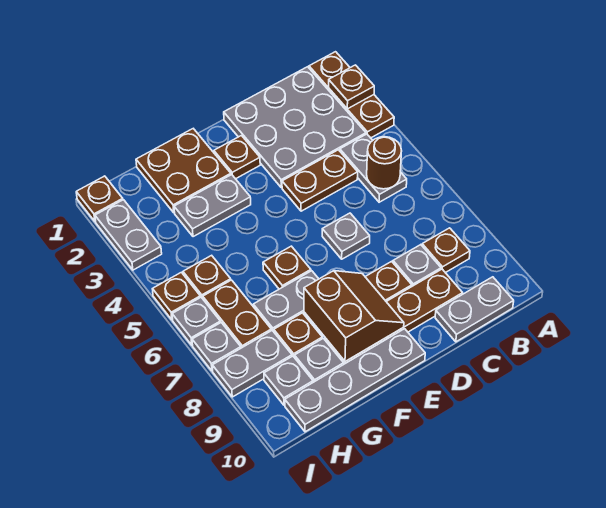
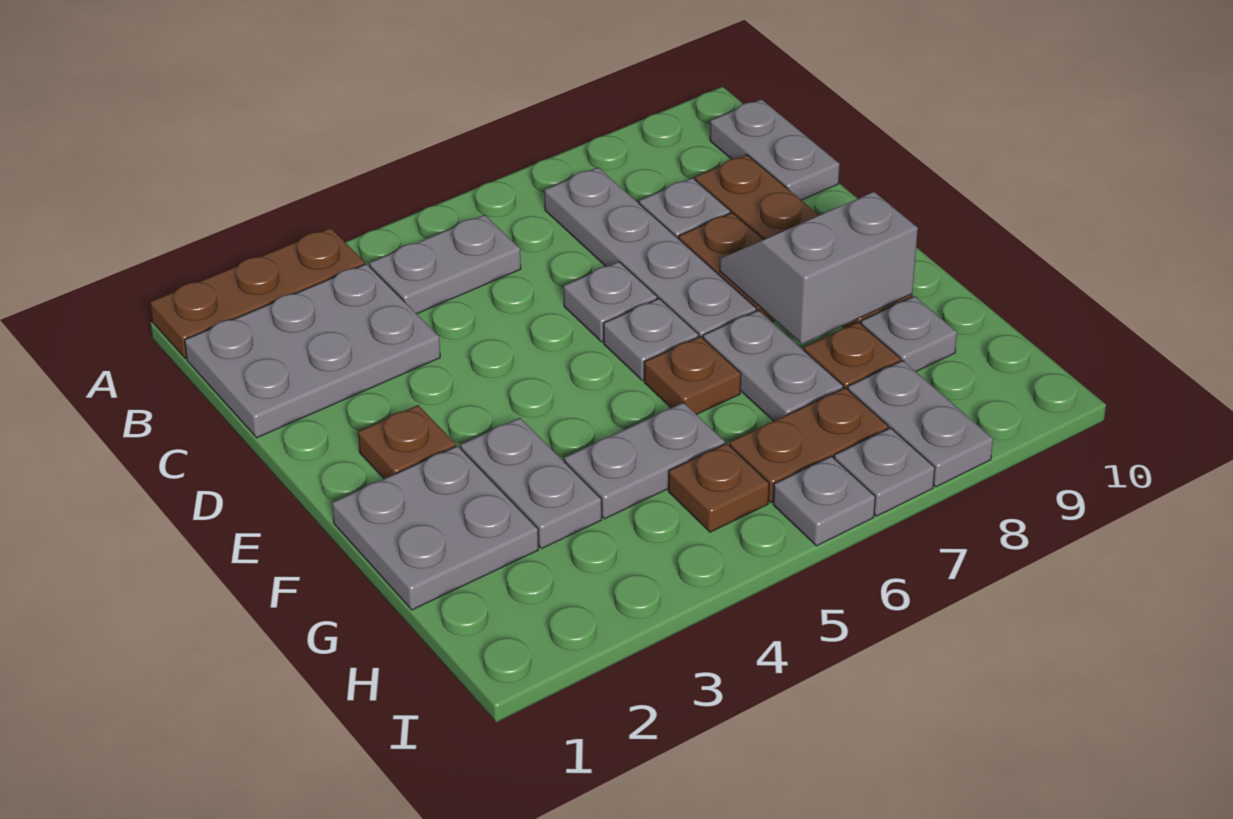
brown plate A2 level 2 -> none
grey plate B1:D3 level 1 -> grey plate B1:C3 level 1
brown round brick B5 level 2 -> none
brown plate B8 level 1 -> none
brown plate C4:D4 level 1 -> none
brown slope E8:F9 level 2 top F -> grey slope E8:F9 level 2 top F
grey plate E10:H10 level 1 -> grey plate B7:E7 level 1
brown plate F1:G2 level 1 -> grey plate F1:G2 level 1
grey plate H9 level 1 -> grey plate E6 level 1
brown plate I1 level 1 -> none
grey plate I2:I3 level 1 -> grey plate G4:G5 level 1
brown plate I5 level 1 -> none

